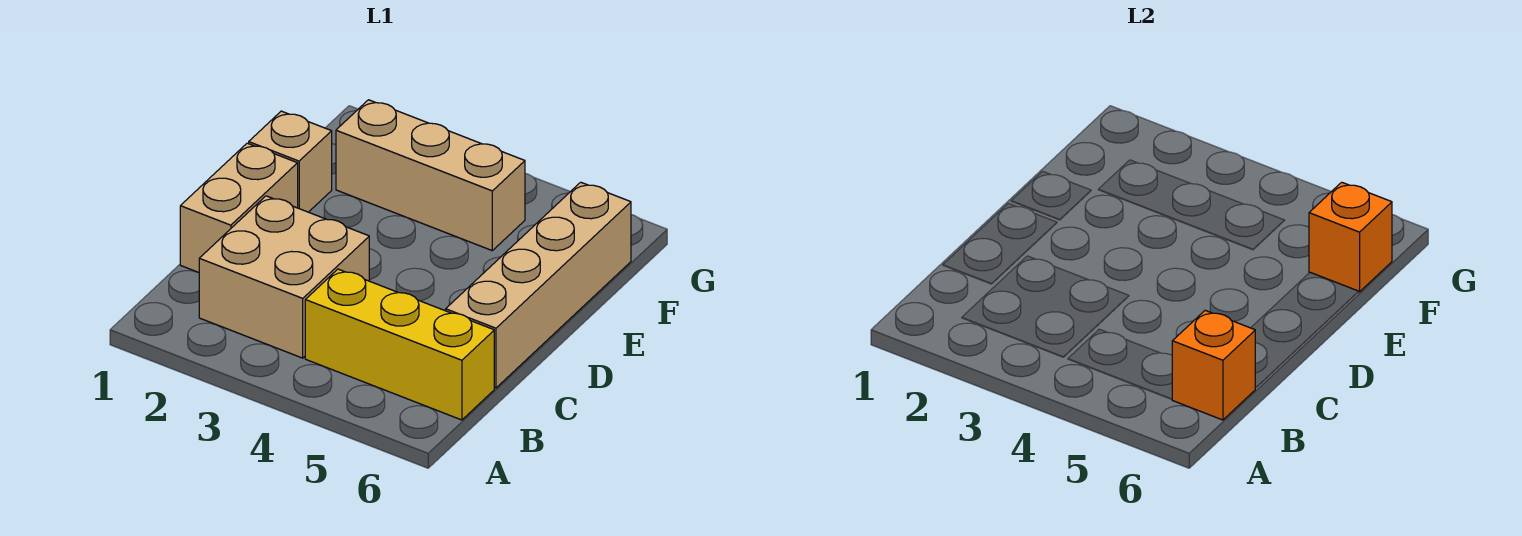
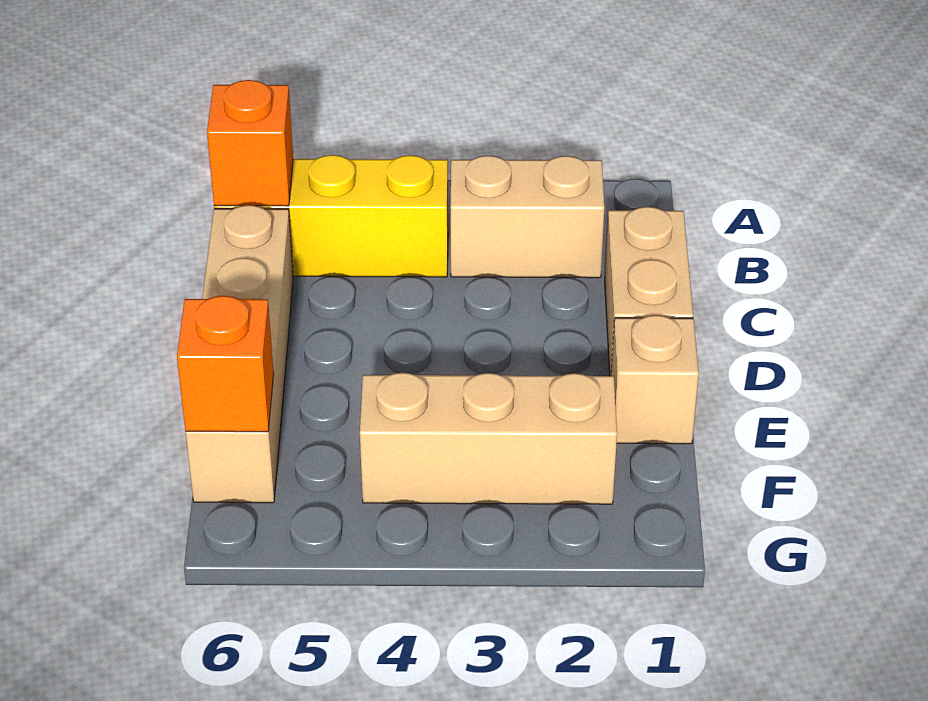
tan brick B2:C3 level 1 -> tan brick B2:B3 level 1

